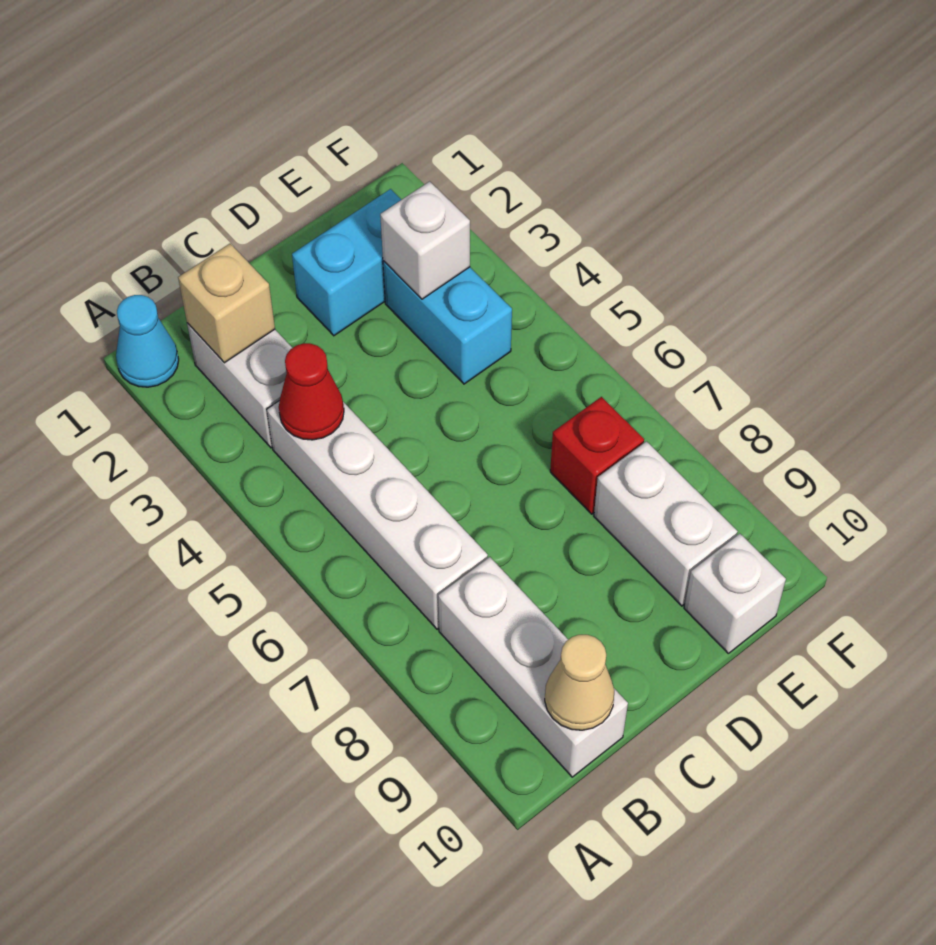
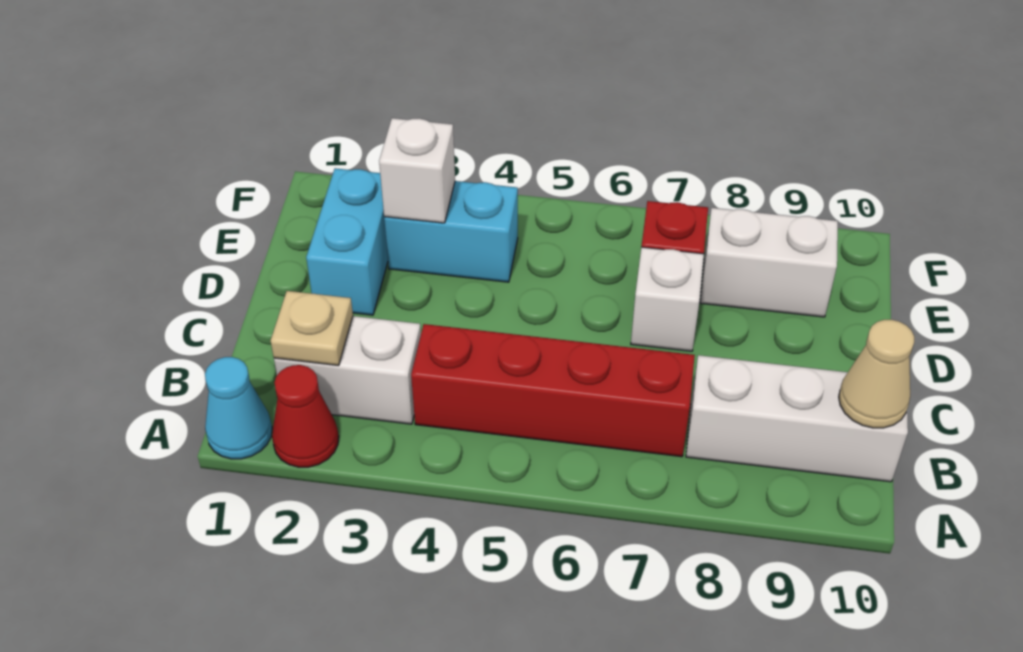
tan brick B2 level 2 -> tan plate B2 level 2
white brick B4:B7 level 1 -> red brick B4:B7 level 1
red cone B4 level 2 -> red cone A2 level 1
white brick E10 level 1 -> white brick D7 level 1

